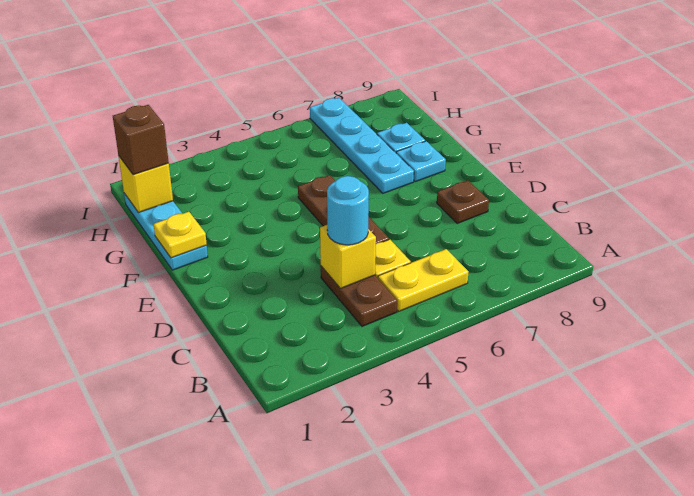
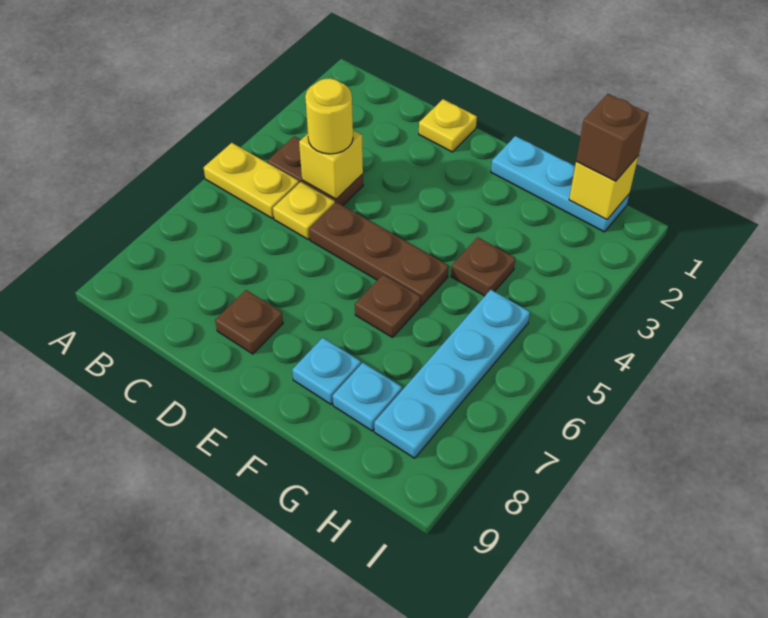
yellow plate B5:B6 level 1 -> yellow plate A5:B5 level 1
cyan round brick C4 level 3 -> yellow round brick C4 level 3
yellow plate F1 level 2 -> yellow plate D1 level 1
none -> brown plate F6 level 1
cyan plate F7:I7 level 1 -> cyan plate H5:H8 level 1
none -> brown plate G4 level 1

